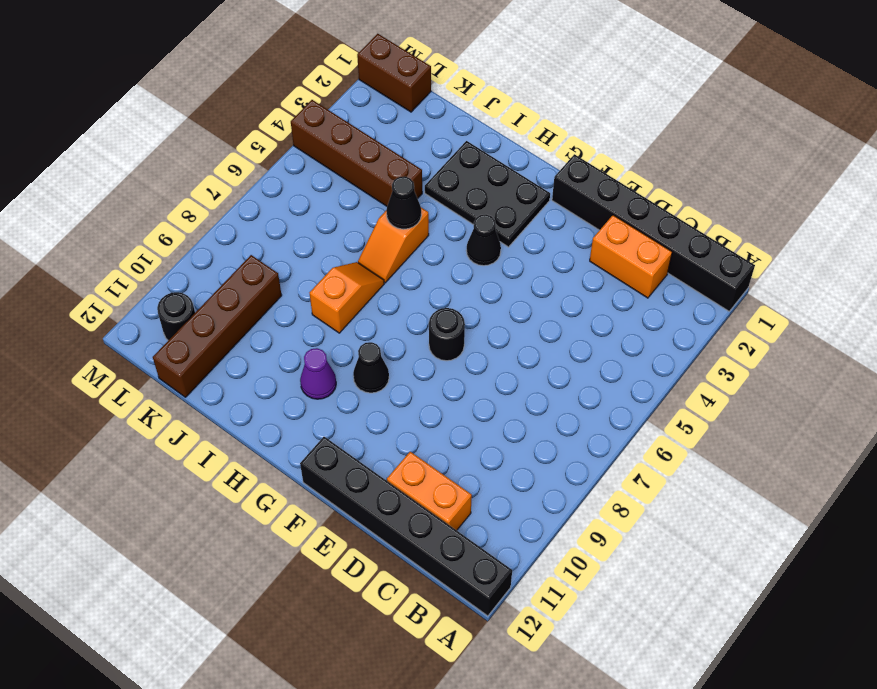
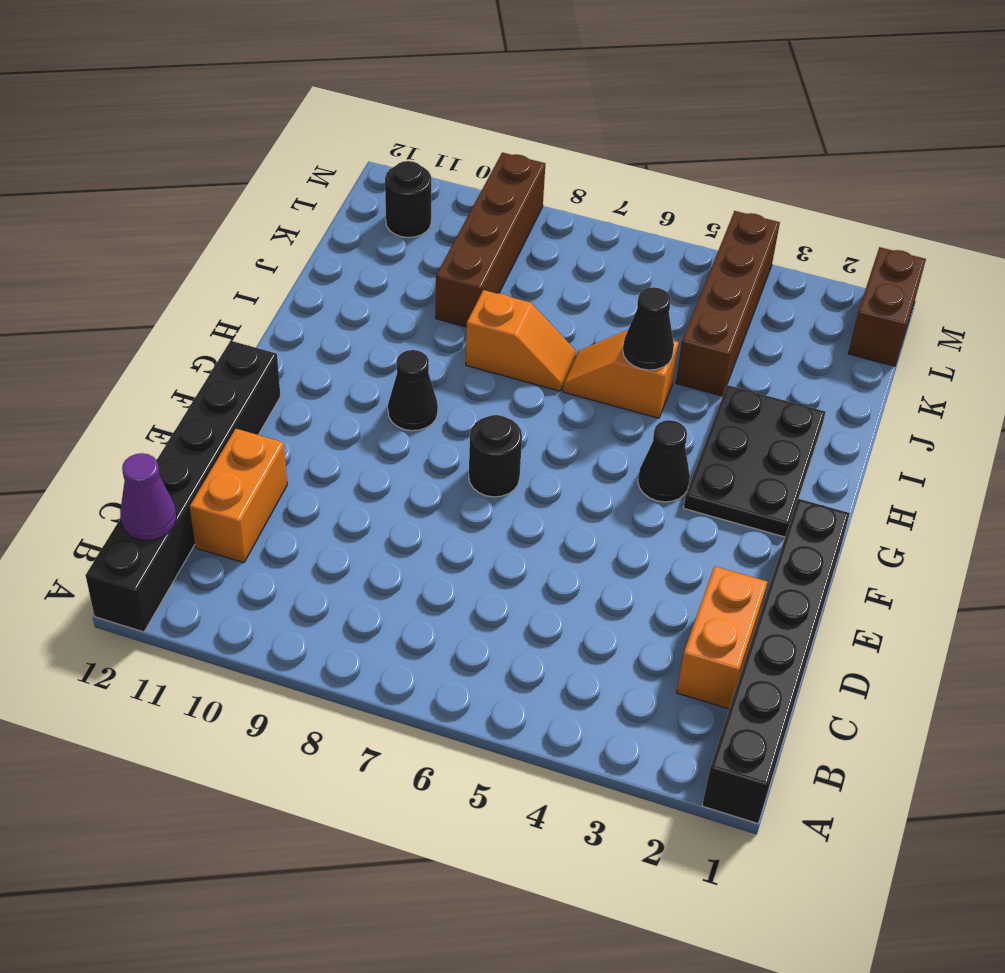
purple cone H10 level 1 -> purple cone B12 level 2
brown brick K9:K12 level 1 -> brown brick J9:M9 level 1

